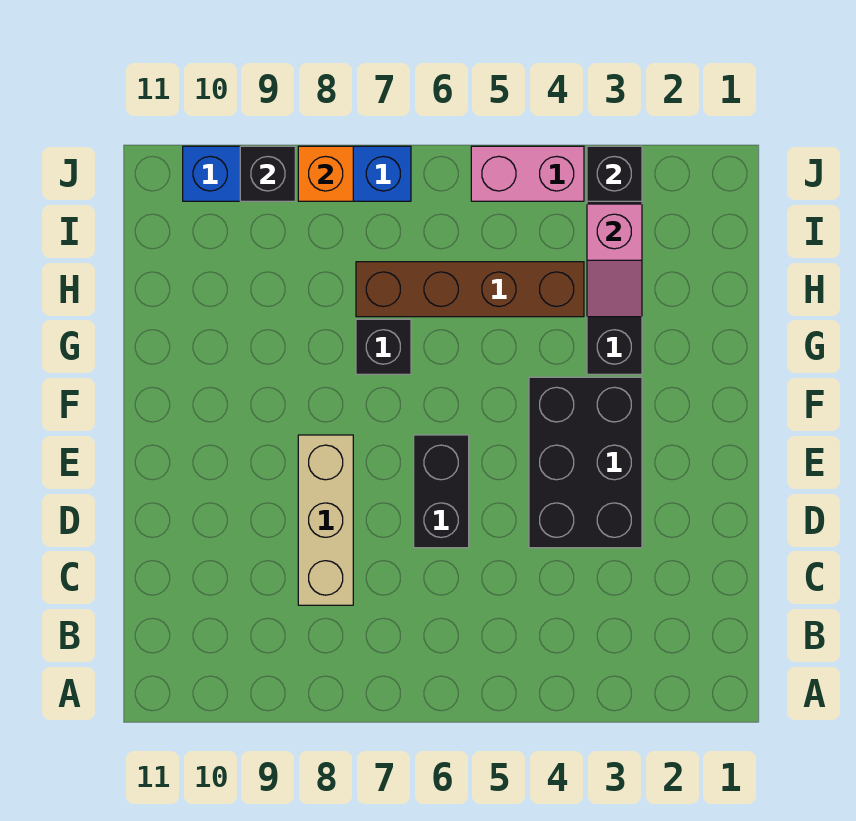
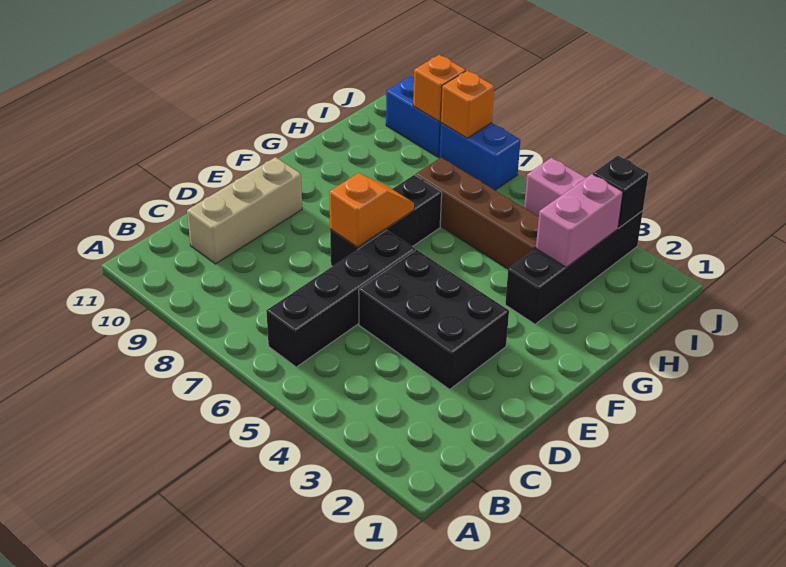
tan brick C8:E8 level 1 -> tan brick C10:E10 level 1
black brick D3:F4 level 1 -> black brick D3:E5 level 1
black brick D6:E6 level 1 -> black brick B6:E6 level 1
none -> orange slope E7:F7 level 2 top E
black brick G7 level 1 -> black brick E7:G7 level 1
pink slope H3:I3 level 2 top I -> pink brick H3:I3 level 2
black brick J9 level 2 -> orange brick J9 level 2

